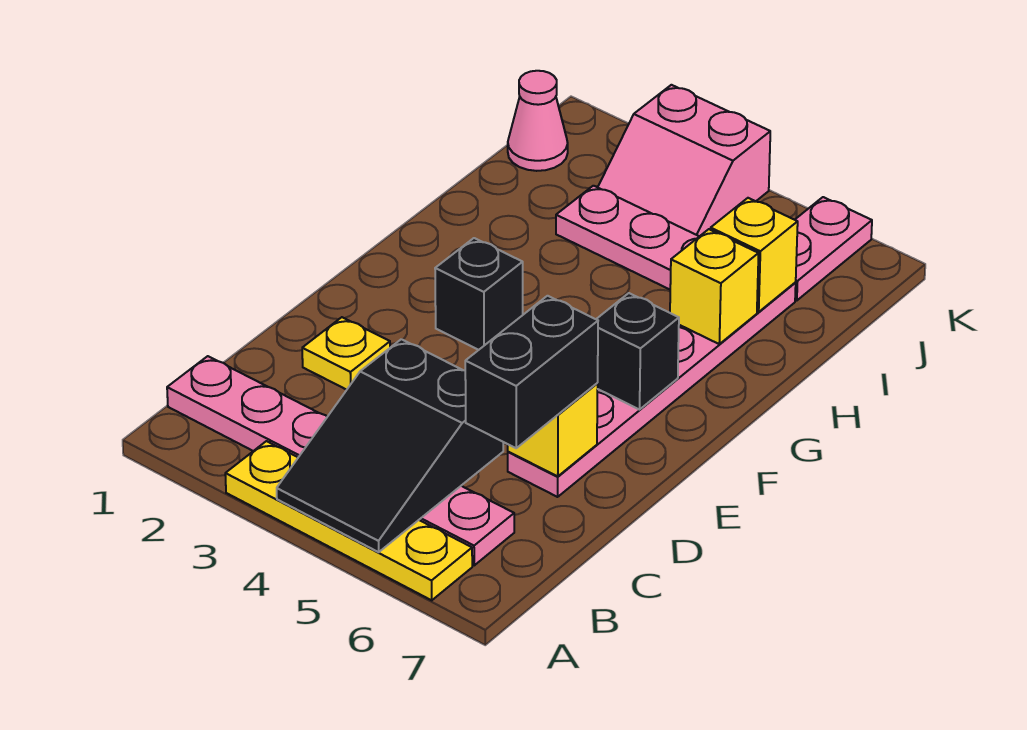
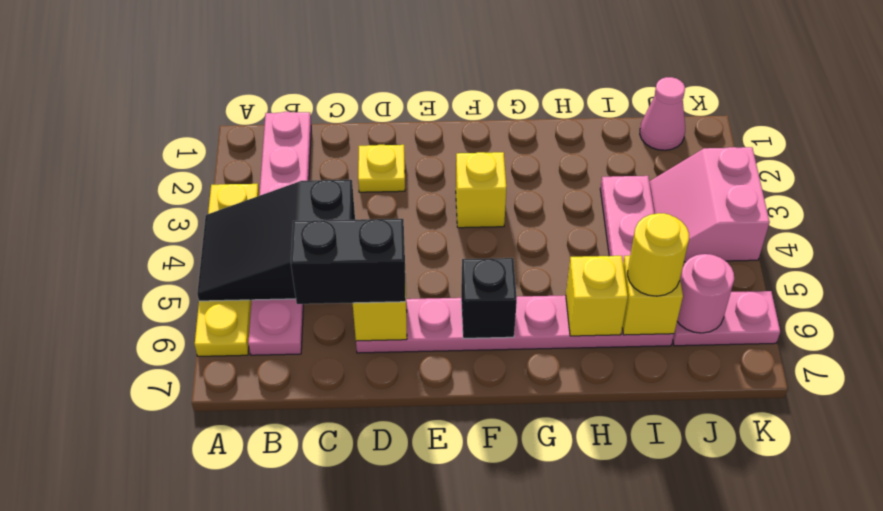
black brick F3 level 1 -> yellow brick F3 level 1
none -> yellow round brick I6 level 3
none -> pink round brick J6 level 2

